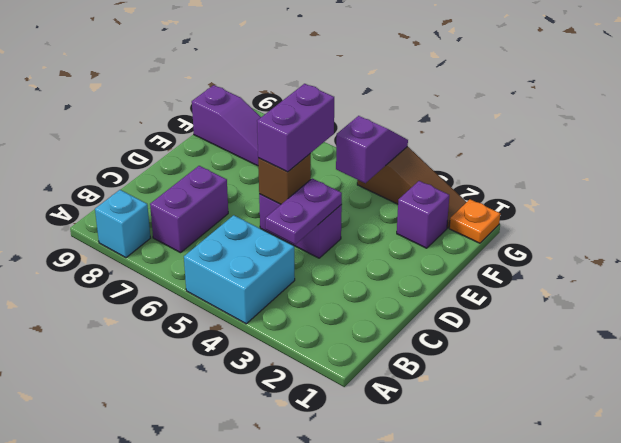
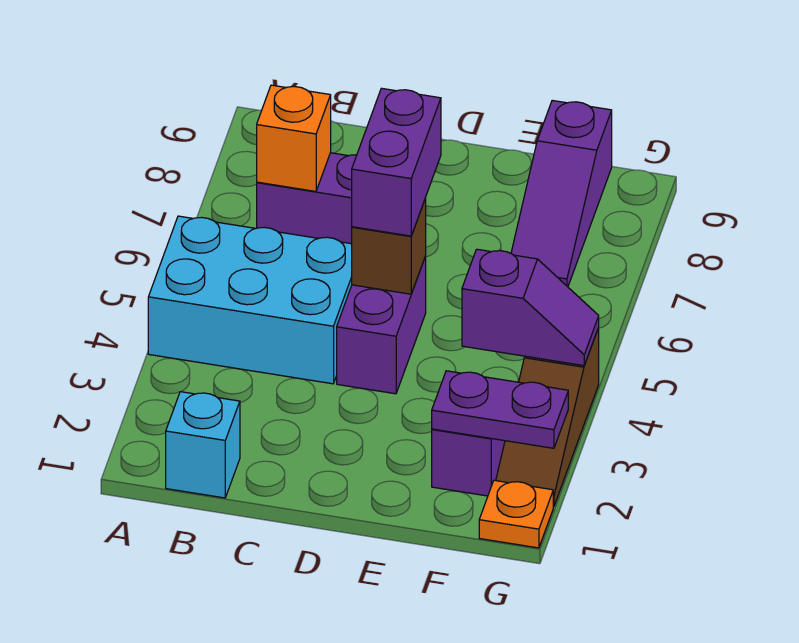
cyan brick A4:B5 level 1 -> cyan brick A4:C5 level 1
cyan brick A8 level 1 -> cyan brick B1 level 1
none -> orange brick B7 level 2
purple plate C4:D4 level 2 -> purple plate F2:G2 level 2
purple brick D5:E5 level 3 -> purple brick D5:D6 level 3

